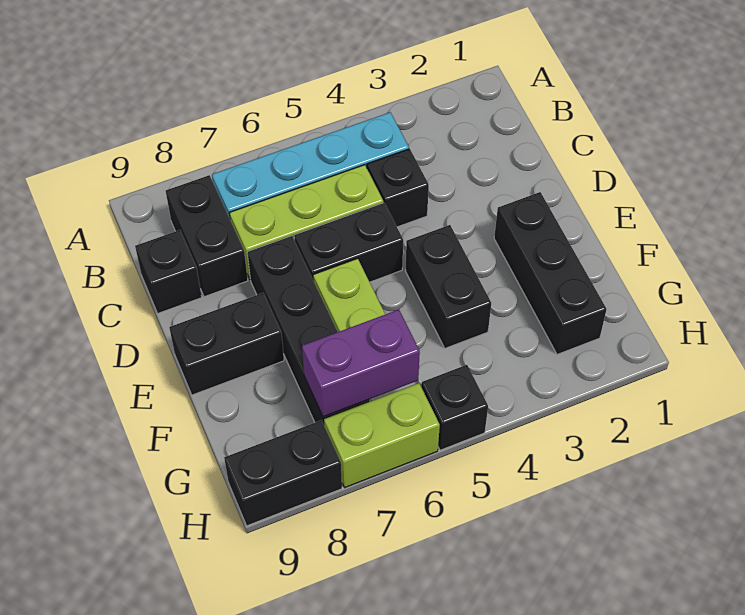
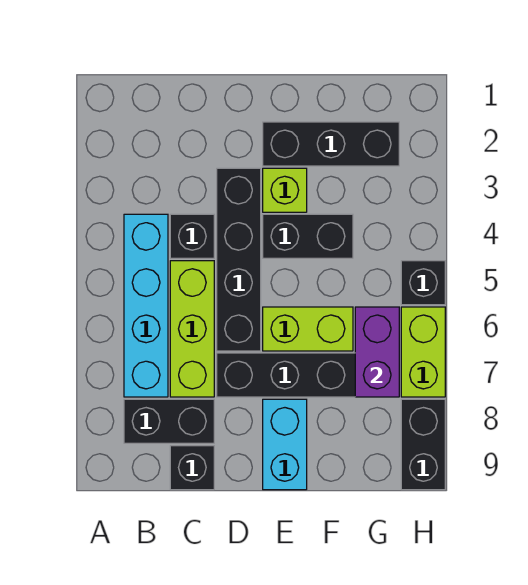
black brick D5:D6 level 1 -> black brick D3:D6 level 1
none -> lime brick E3 level 1
black brick E8:E9 level 1 -> cyan brick E8:E9 level 1

